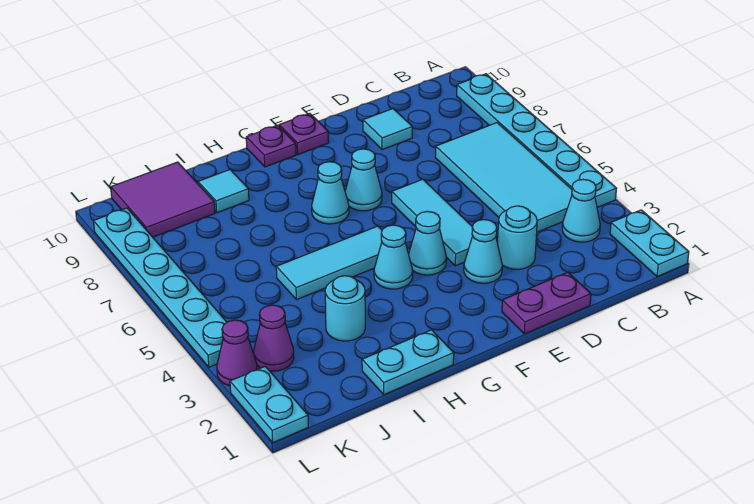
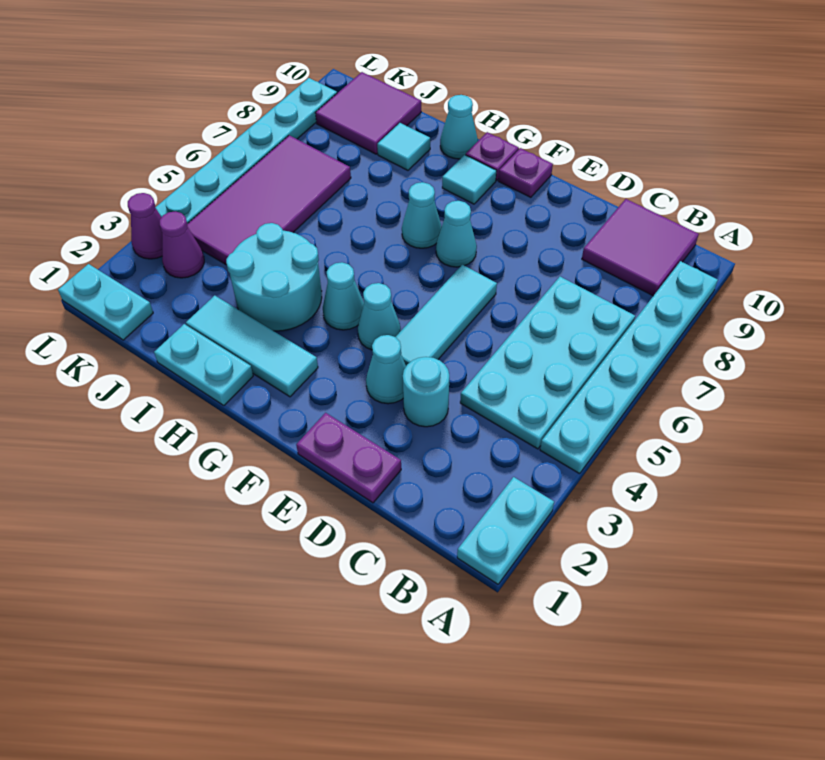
cyan cone B3 level 1 -> cyan cone H10 level 1
cyan tile B4:C7 level 1 -> cyan plate B4:C7 level 1
none -> purple tile B9:C10 level 1
cyan tile D9 level 1 -> cyan tile G9 level 1
cyan tile G5:I5 level 1 -> cyan tile G2:I2 level 1
cyan round brick I3 level 1 -> cyan round brick H3:I4 level 1
none -> purple tile J4:K7 level 1
cyan plate L1:L2 level 1 -> cyan plate K1:L1 level 1

